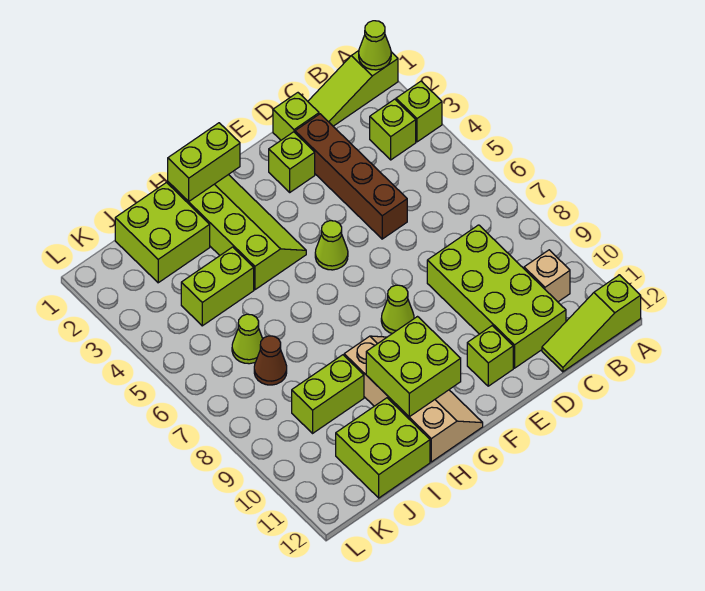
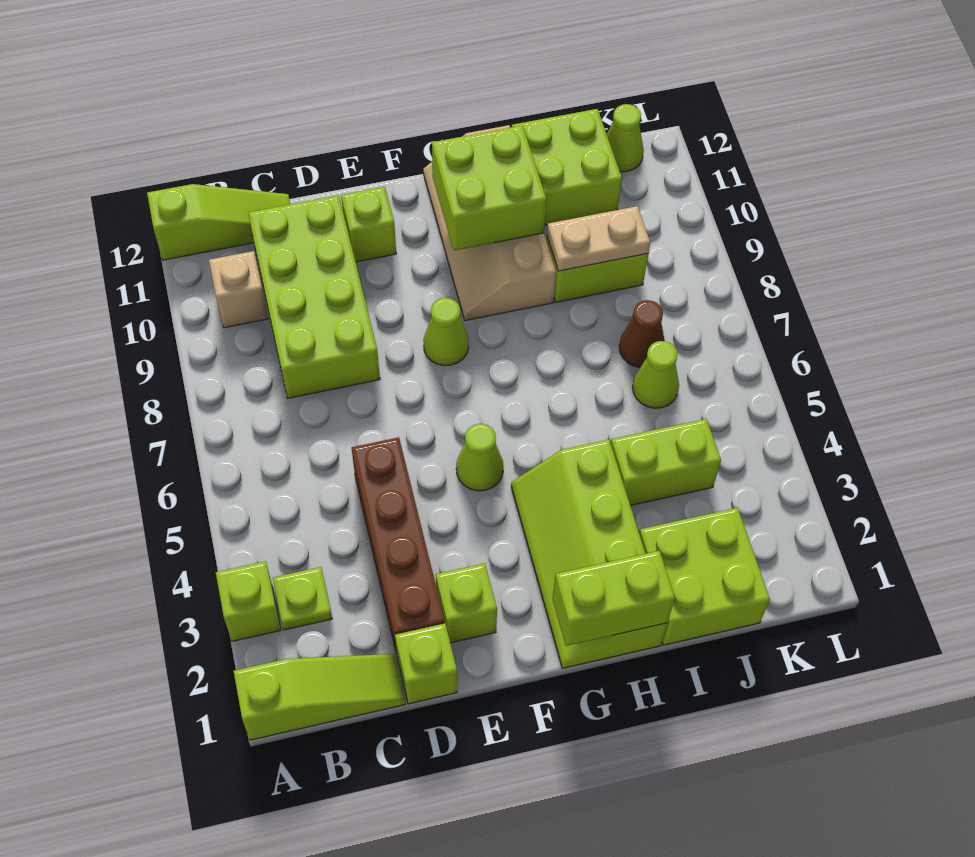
lime cone A1 level 2 -> lime cone K12 level 1
lime brick B3 level 1 -> lime plate B3 level 1
none -> tan plate I9:J9 level 2

